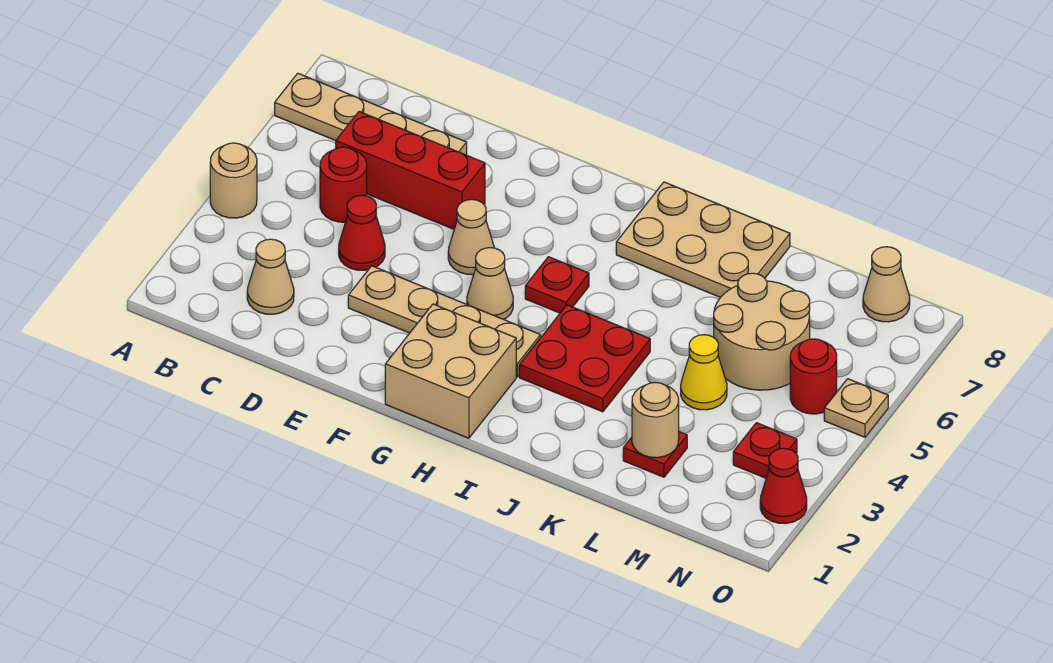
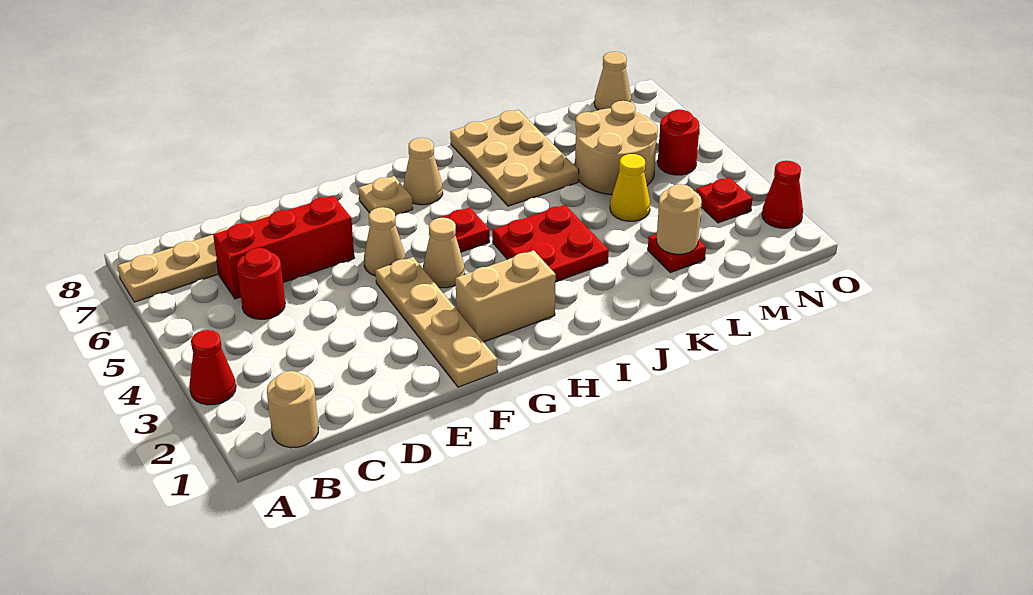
tan round brick A4 level 1 -> tan round brick B1 level 1
tan cone C2 level 1 -> tan cone H7 level 1
red cone D4 level 1 -> red cone A3 level 1
tan plate E3:H3 level 1 -> tan plate F1:F4 level 1
tan brick G1:H2 level 1 -> tan brick G2:H2 level 1
tan plate I7:K8 level 1 -> tan plate J6:K8 level 1
tan plate O5 level 1 -> tan plate G7 level 1

